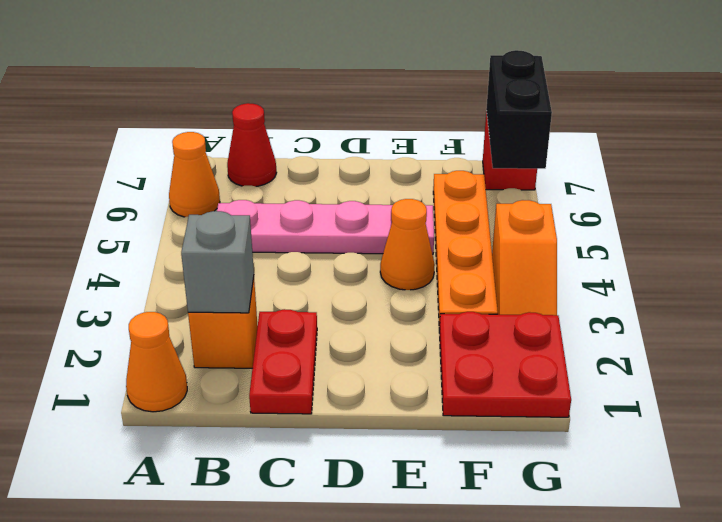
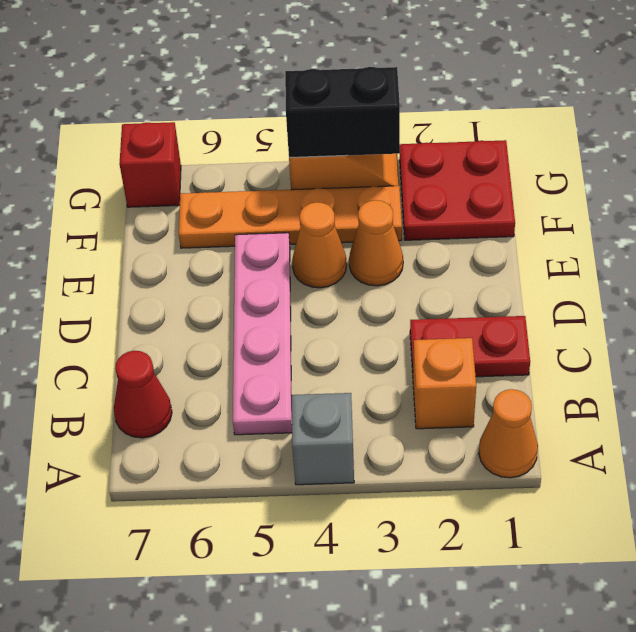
orange cone A6 level 1 -> orange cone E3 level 1
grey brick B2 level 2 -> grey brick A4 level 1
black brick G6:G7 level 2 -> black brick G3:G4 level 2

